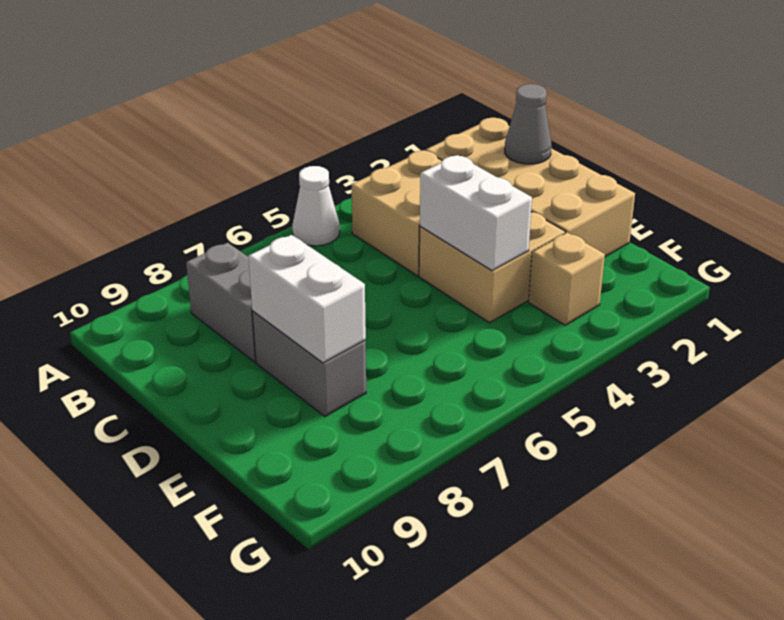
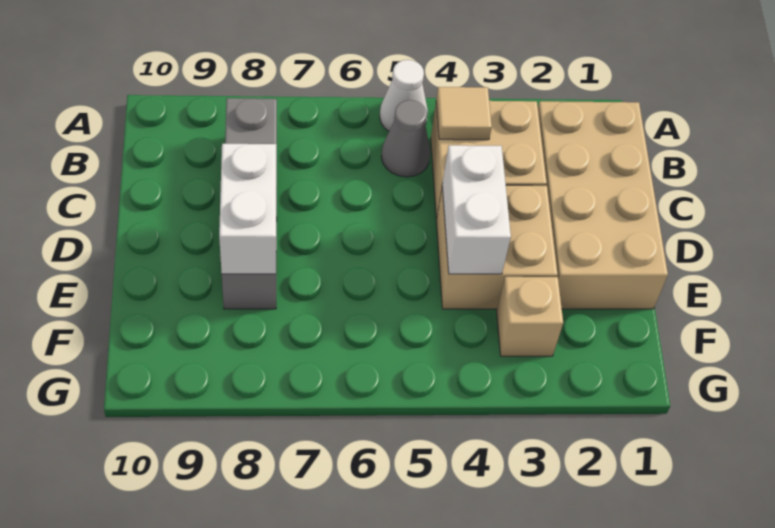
none -> tan tile B4 level 2
grey cone C1 level 2 -> grey cone B5 level 1

